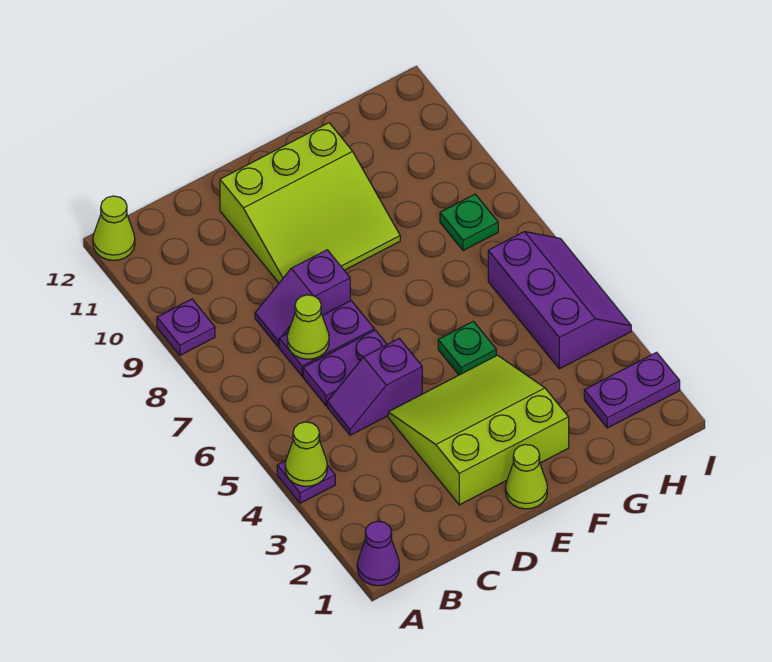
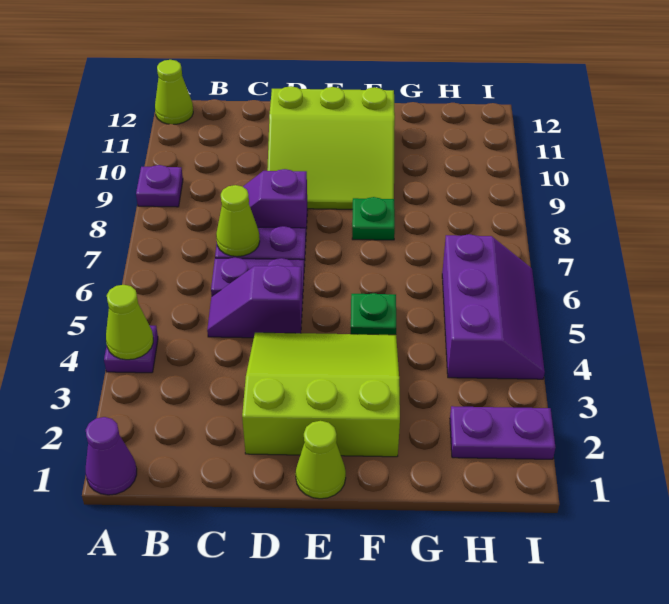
green plate H8 level 1 -> green plate F8 level 1

